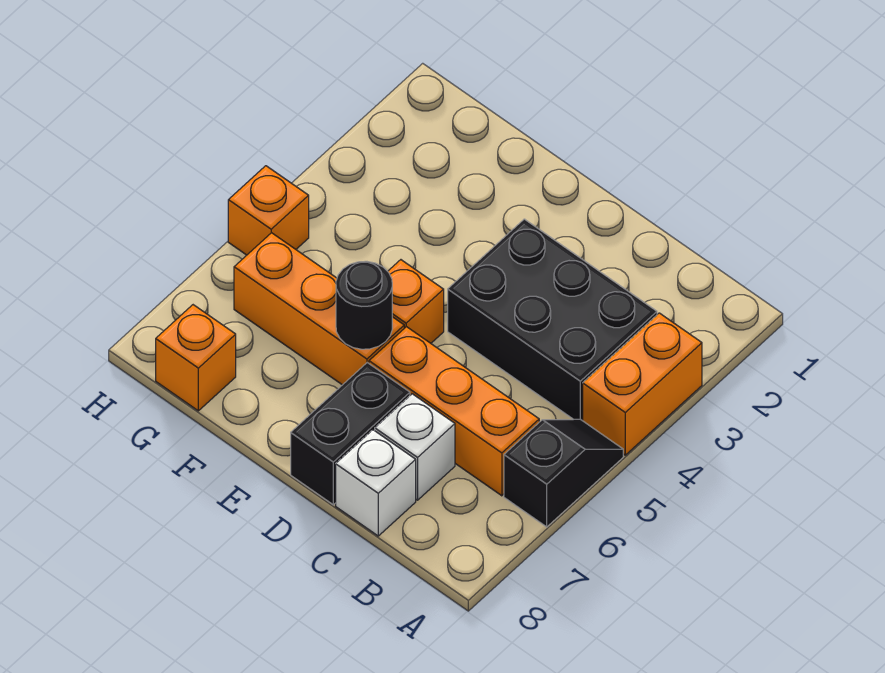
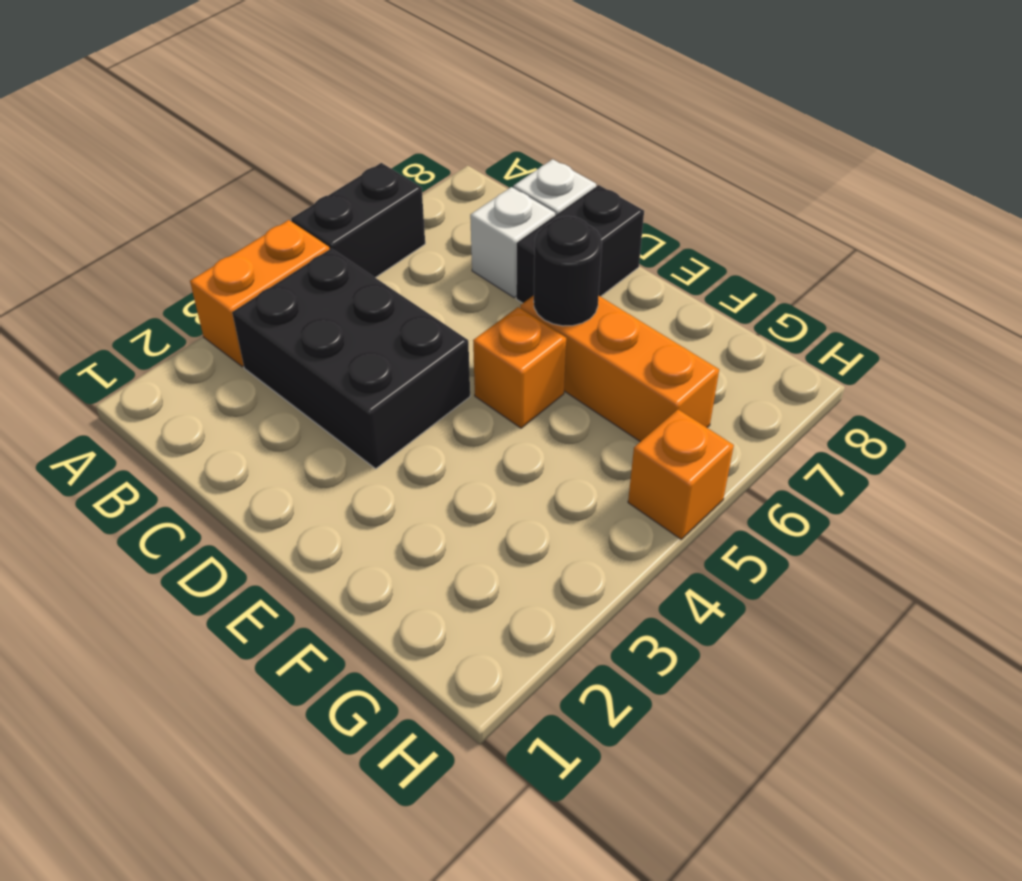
black slope A5:A6 level 1 top 6 -> black brick A5:A6 level 1
orange brick B6:D6 level 1 -> none
orange brick G8 level 1 -> none

